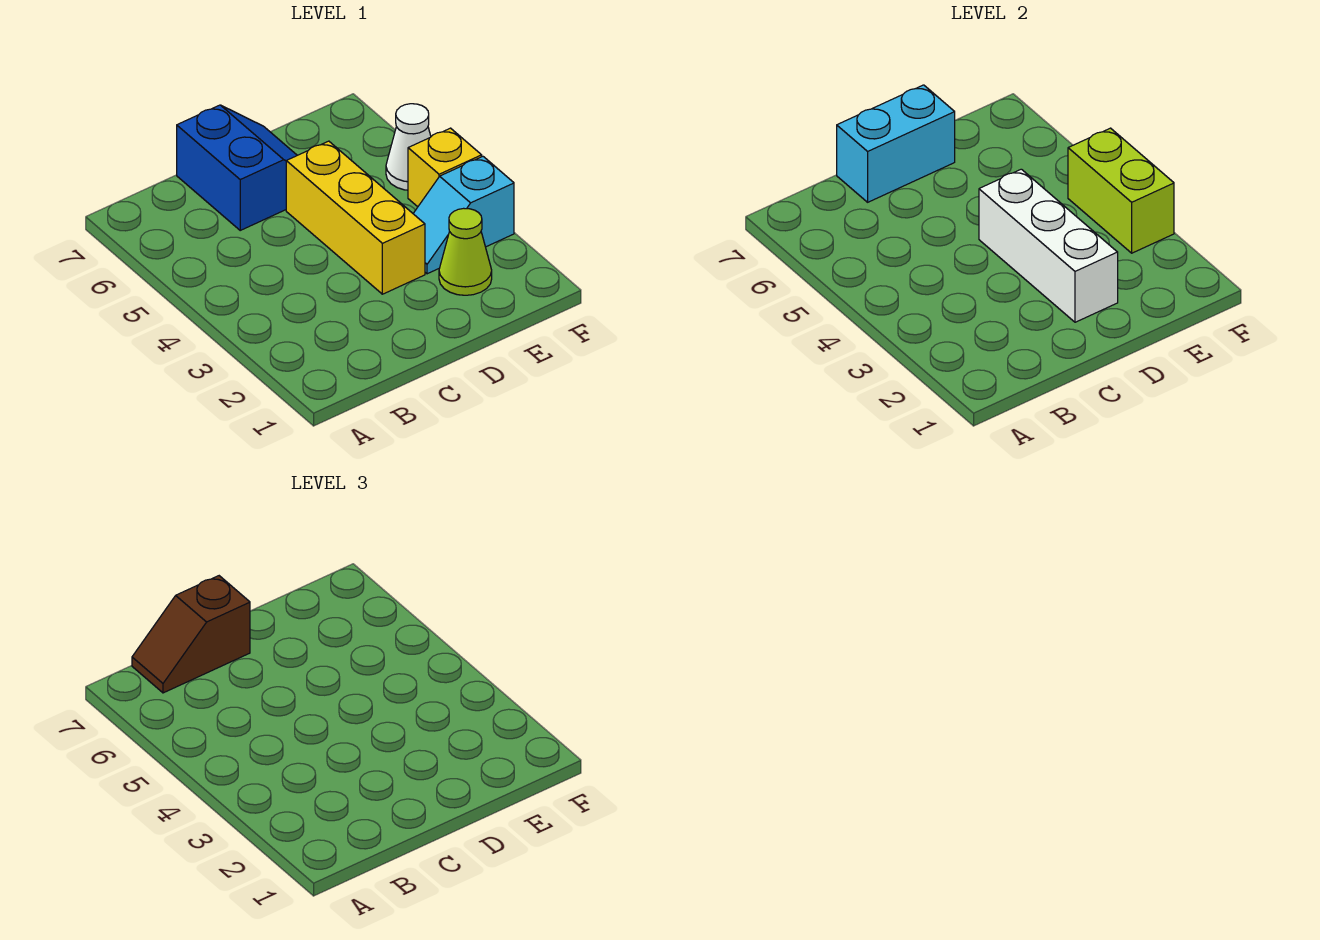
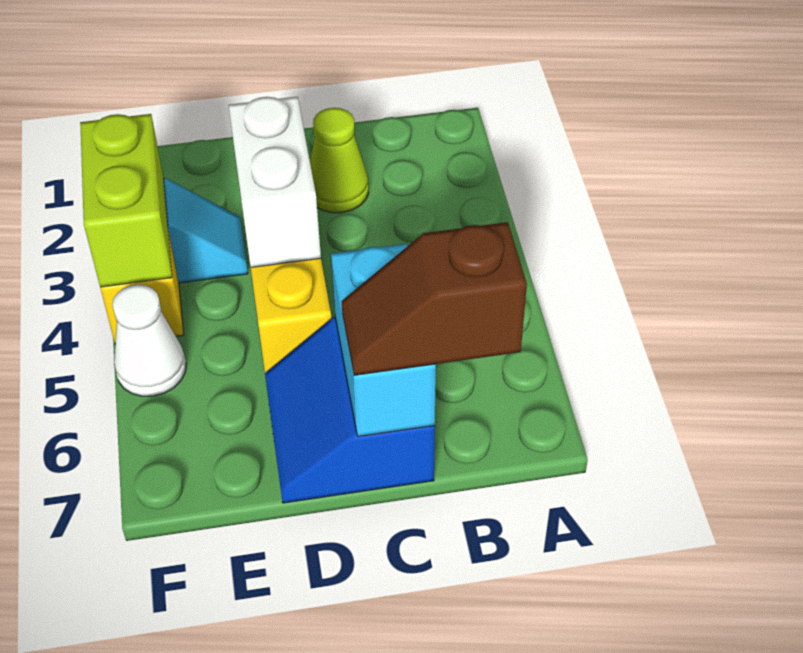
brown slope B7:C7 level 3 top C -> brown slope B7:C7 level 3 top B
cyan brick C7:D7 level 2 -> cyan brick C6:C7 level 2
white brick D2:D4 level 2 -> white brick D3:D4 level 2
lime cone E2 level 1 -> lime cone C2 level 1

